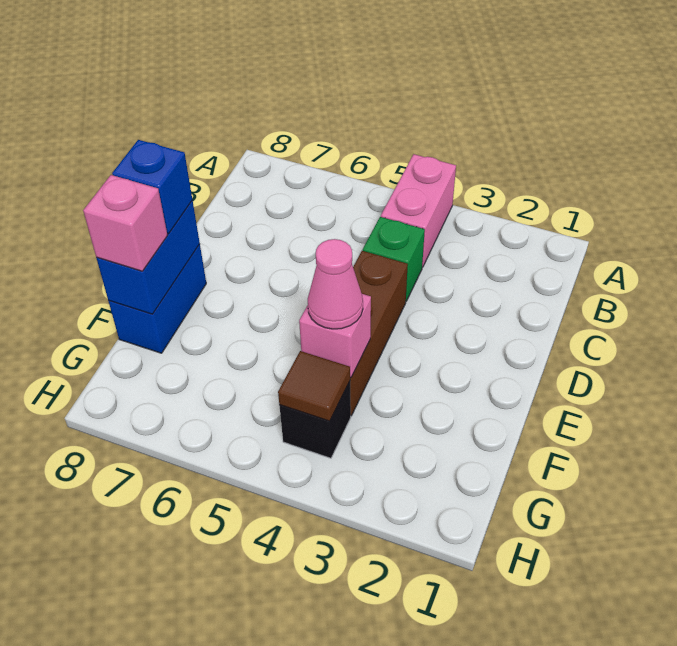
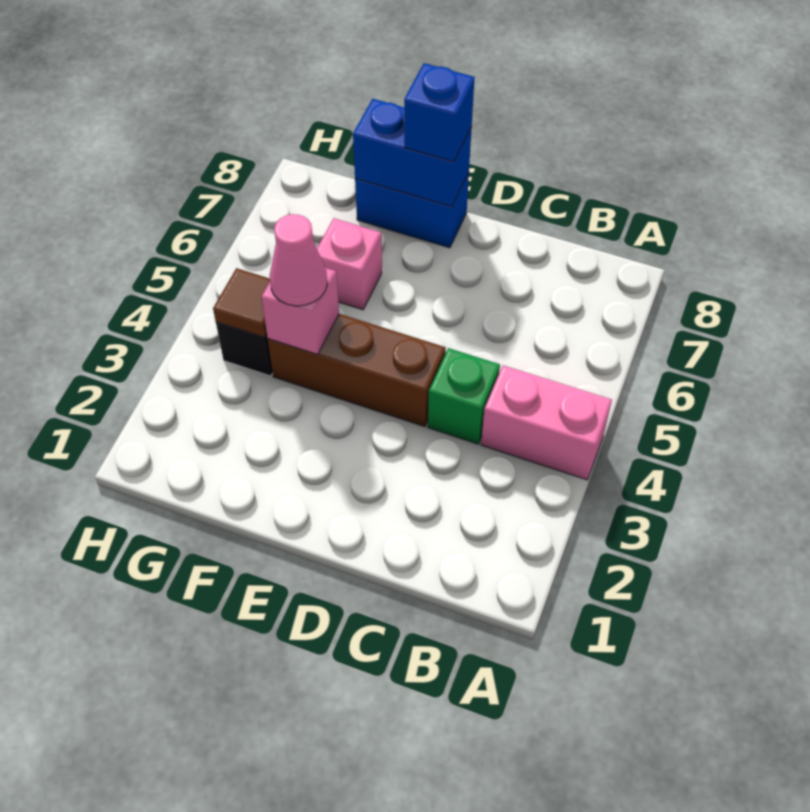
pink brick F8 level 3 -> pink brick F6 level 1

